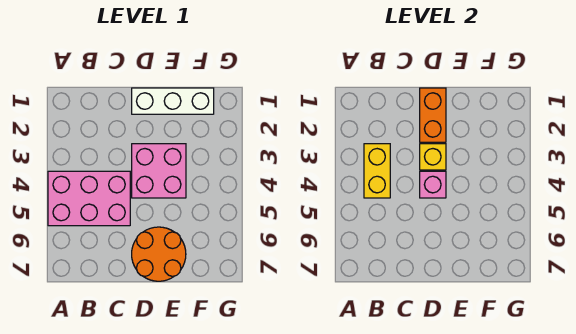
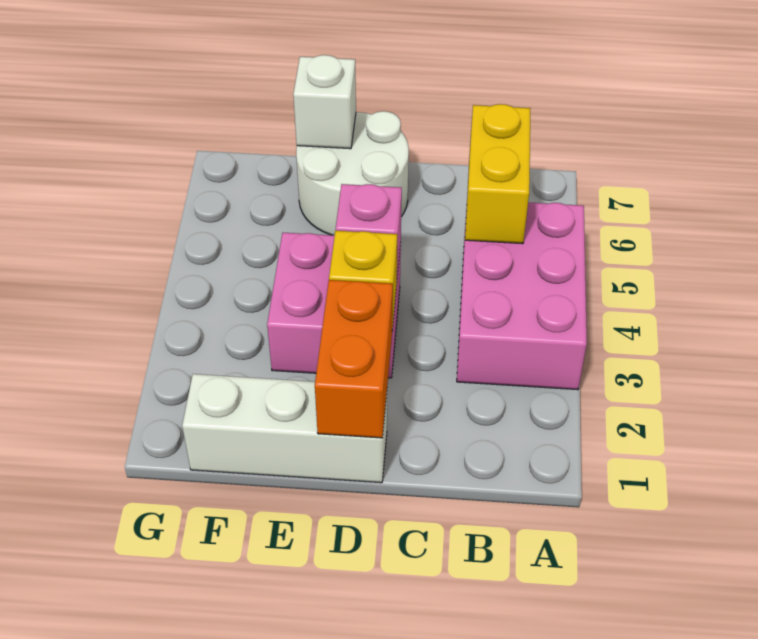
pink brick A4:C5 level 1 -> pink brick A3:B5 level 1
yellow brick B3:B4 level 2 -> yellow brick B5:B6 level 2
orange round brick D6:E7 level 1 -> white round brick D6:E7 level 1
none -> white brick E7 level 2

